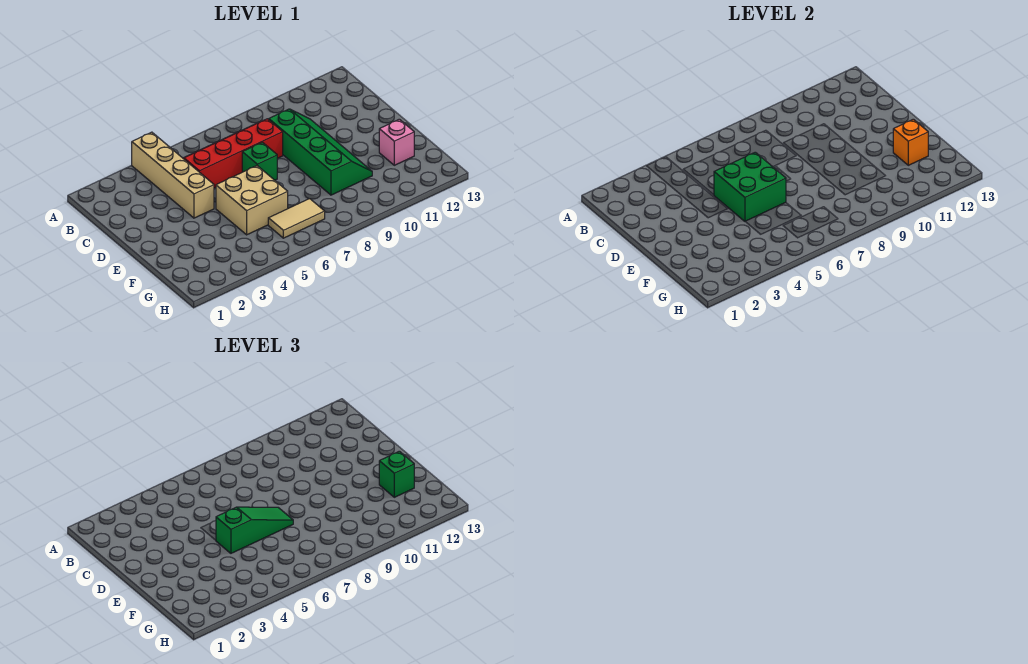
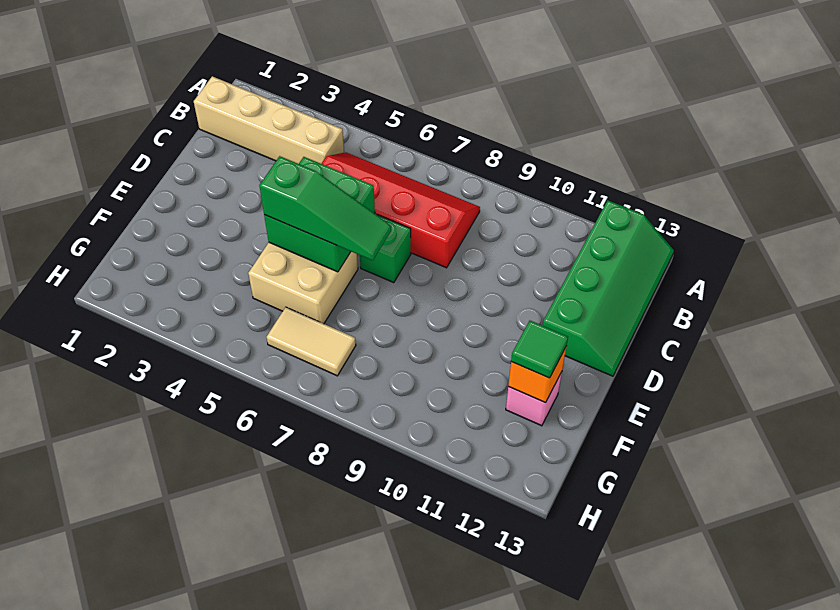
tan brick A4:D4 level 1 -> tan brick B1:B4 level 1
green slope C9:F10 level 1 top 9 -> green slope A12:D13 level 1 top 12
green brick F12 level 3 -> green tile F12 level 3

